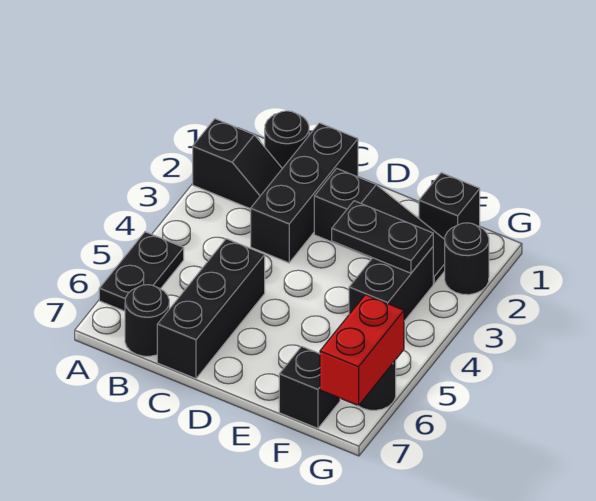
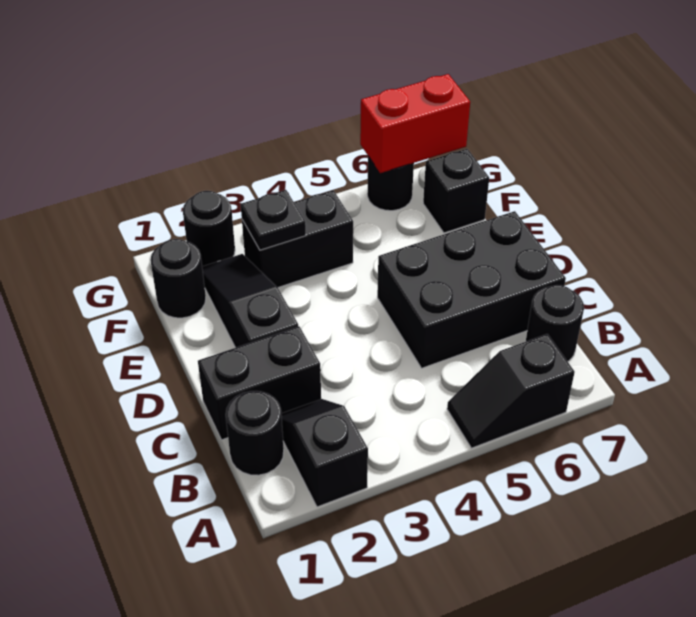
black plate A5:A6 level 1 -> black slope A5:A6 level 1 top 6
black brick C1:C3 level 1 -> black brick C1:C2 level 1
black brick C5:C7 level 1 -> black brick C5:D7 level 1
black plate E3:F3 level 2 -> black plate F3 level 2
black brick F1 level 1 -> black round brick F1 level 1

